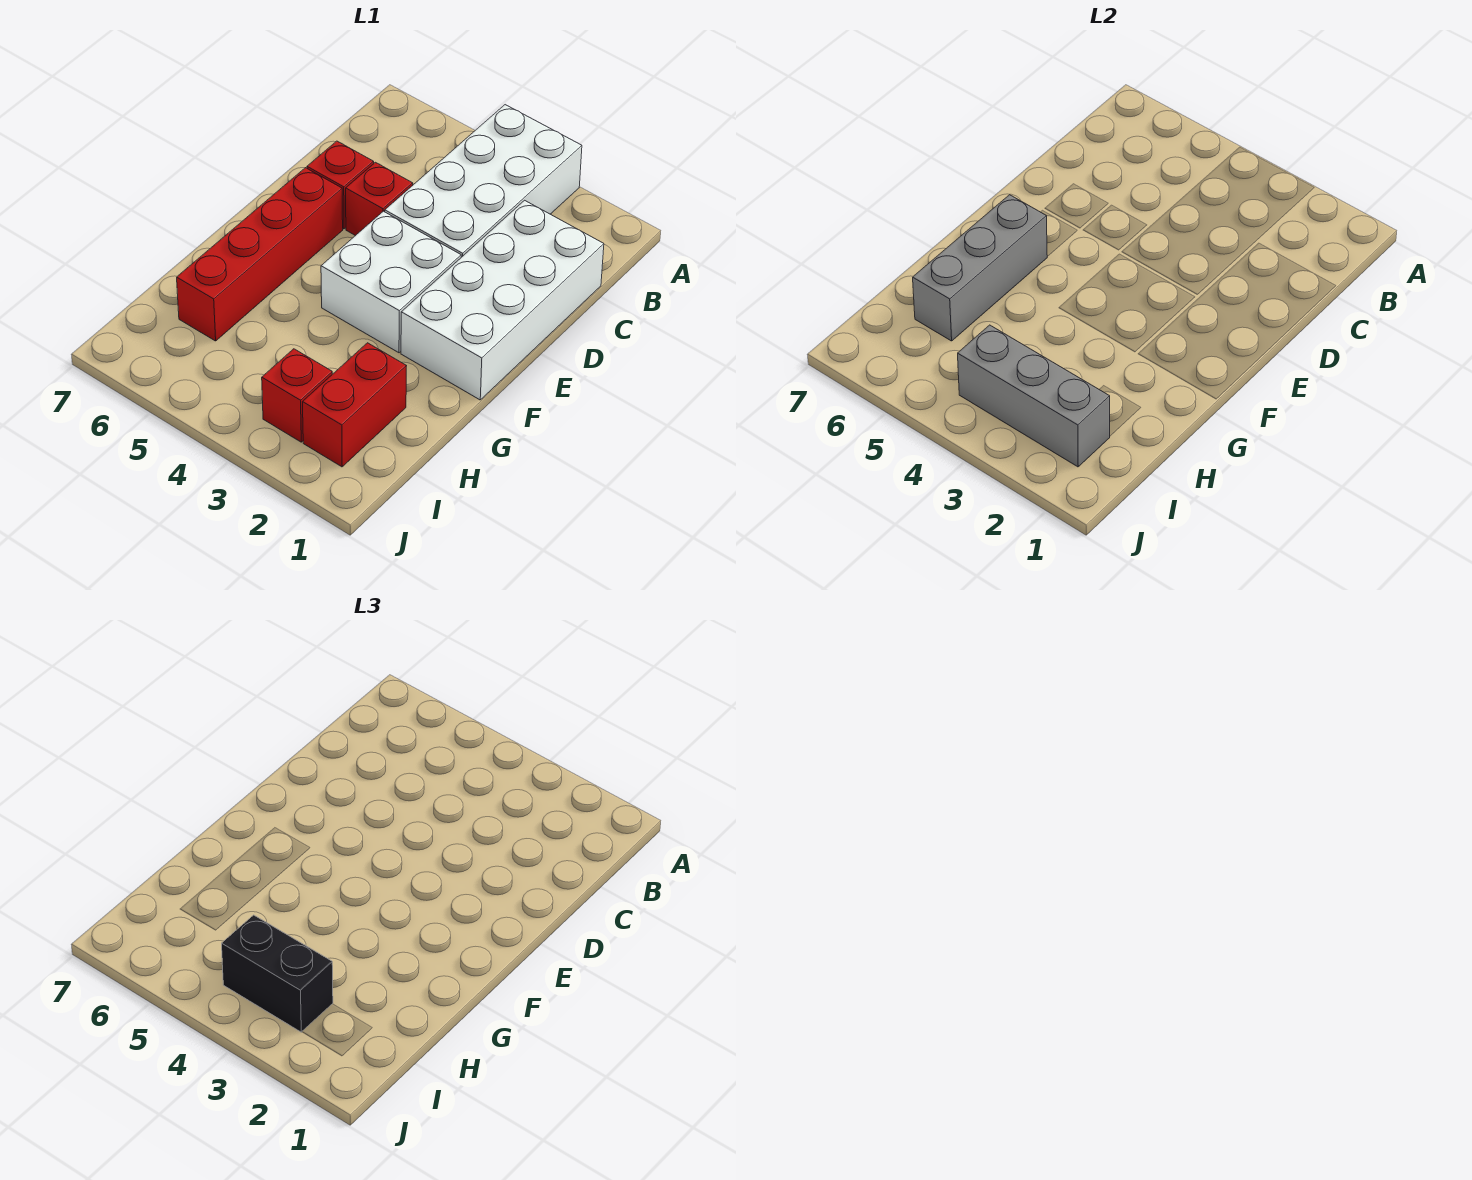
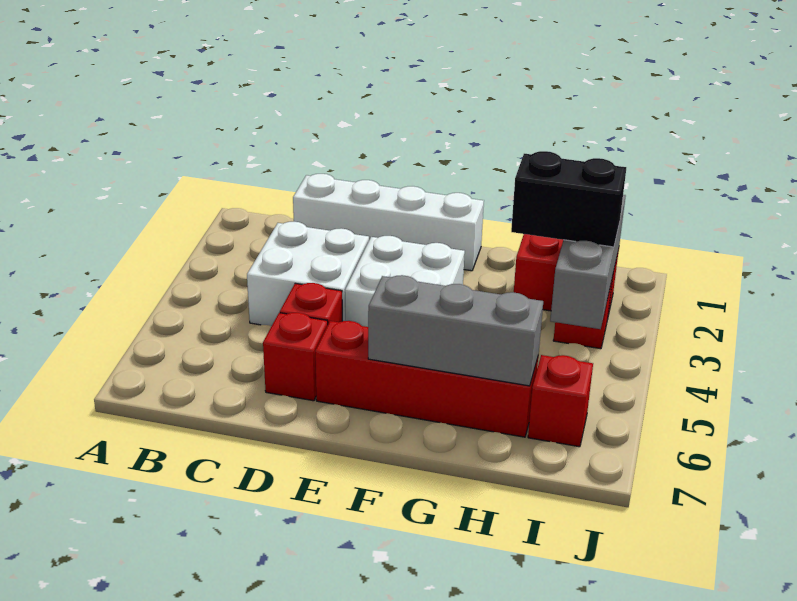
white brick A3:D4 level 1 -> white brick C3:D4 level 1
white brick C1:F2 level 1 -> white brick C1:F1 level 1
black brick I3:I4 level 3 -> black brick H3:I3 level 3
none -> red brick I6 level 1

